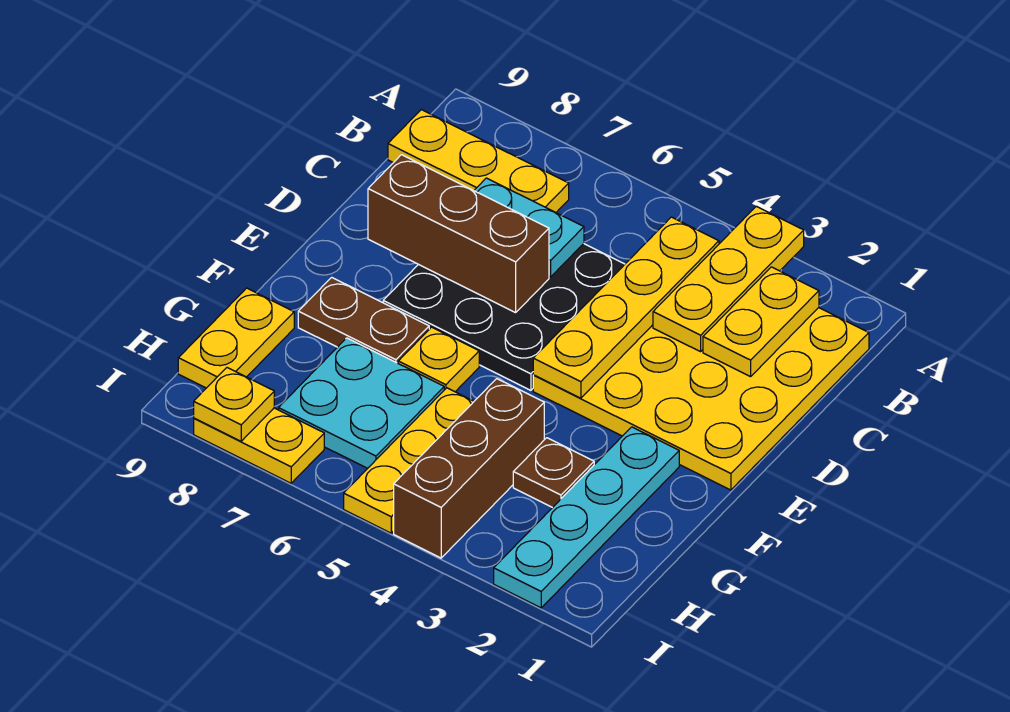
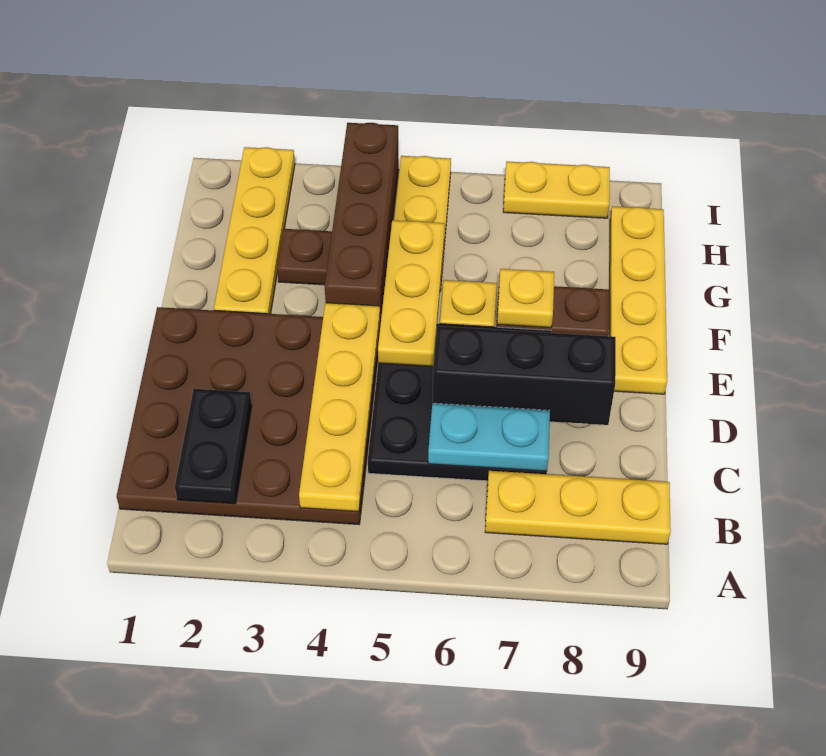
yellow plate A3:C3 level 2 -> yellow plate E5:G5 level 2
yellow plate B1:E4 level 1 -> brown plate B1:E4 level 1
yellow plate B2:C2 level 2 -> black plate B2:C2 level 2
brown brick D6:D8 level 2 -> black brick D6:D8 level 2
cyan plate F2:I2 level 1 -> yellow plate F2:I2 level 1
brown brick G4:I4 level 1 -> brown brick F4:I4 level 1
cyan plate G6:H7 level 1 -> none
yellow plate G9:H9 level 1 -> yellow plate E9:H9 level 1
yellow plate I8 level 2 -> yellow plate F7 level 2

